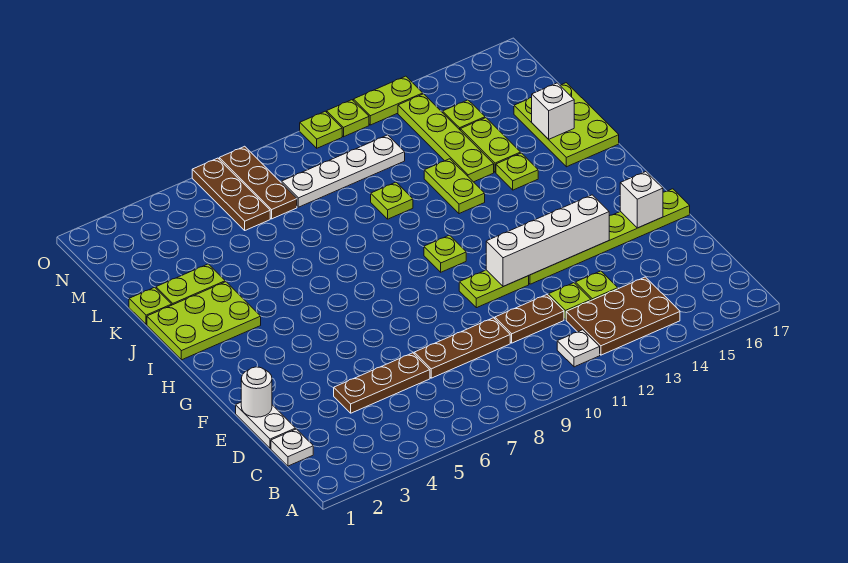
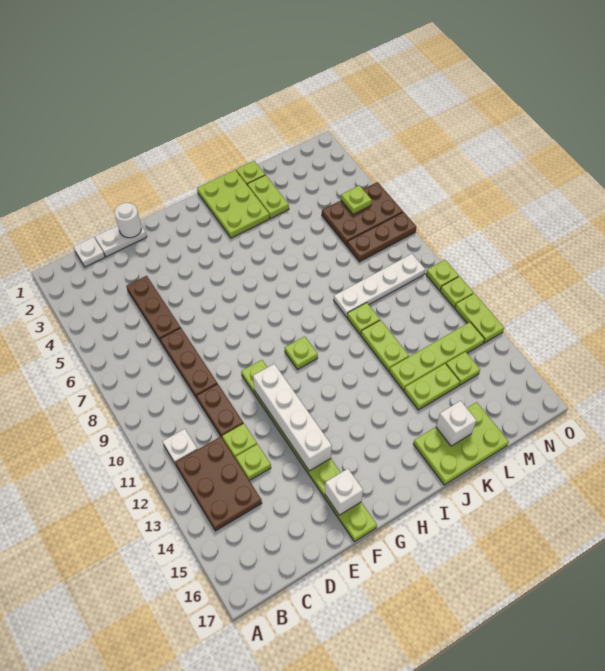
lime plate J12:K12 level 1 -> lime plate K11:K12 level 1
lime plate J14 level 1 -> lime plate N5 level 2
brown plate M6:O6 level 1 -> brown plate M5:O6 level 1
white plate M8:M11 level 1 -> white plate K9:N9 level 1

